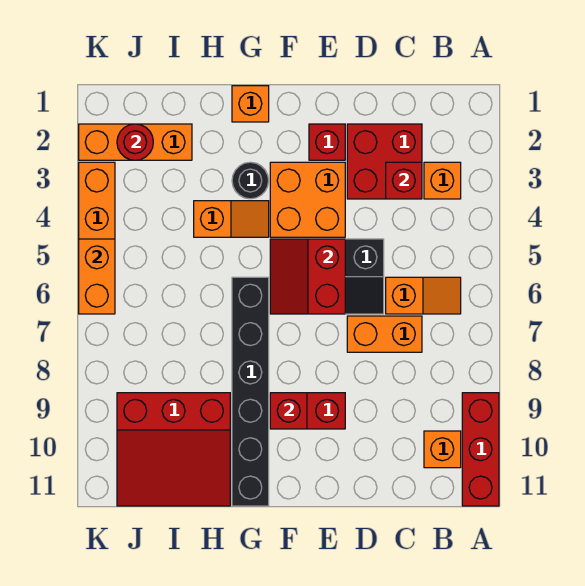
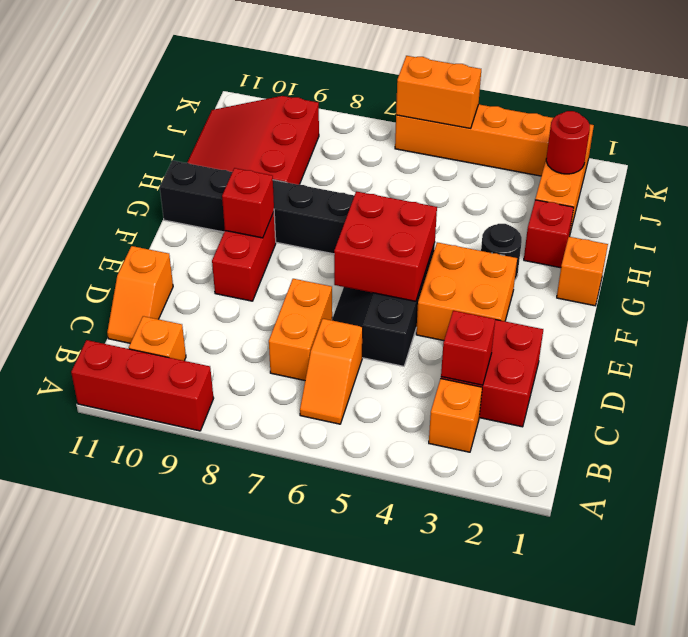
red brick E2 level 1 -> red brick H2 level 1
red slope E5:F6 level 2 top E -> red brick E5:F6 level 2
orange slope G4:H4 level 1 top H -> orange slope C11:D11 level 1 top D

